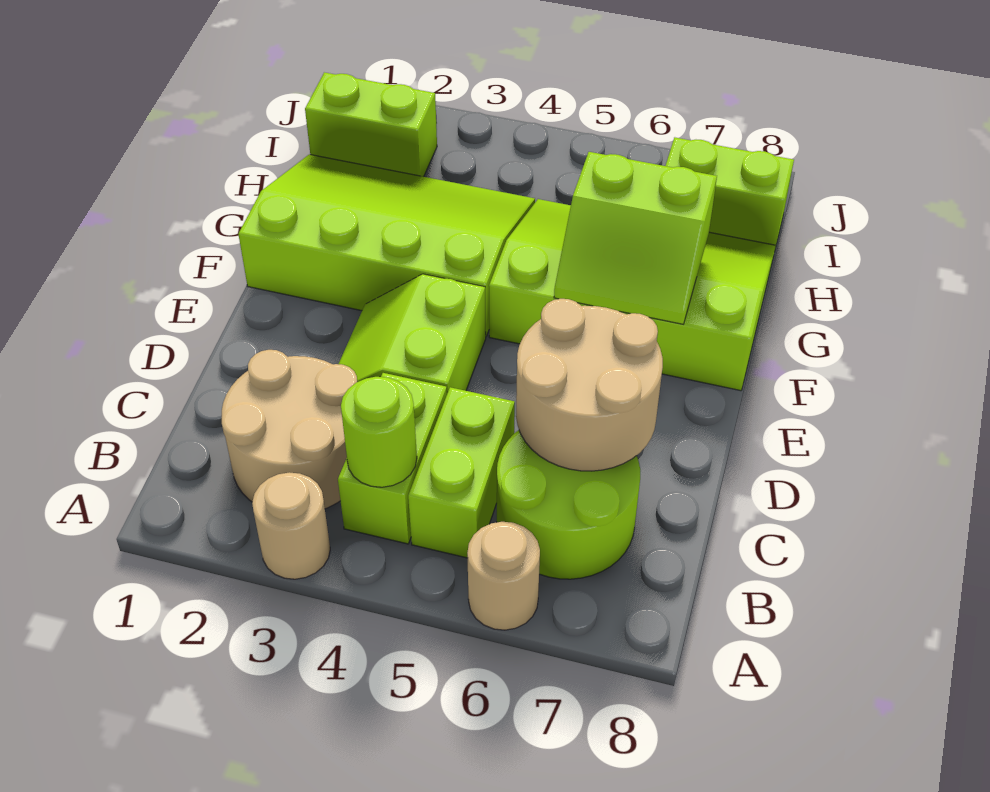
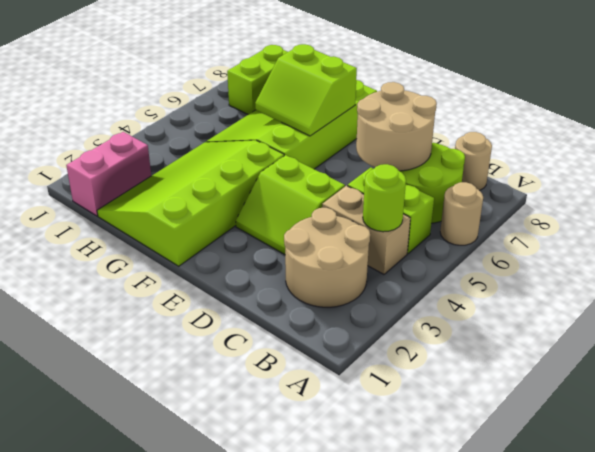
tan round brick A3 level 1 -> tan round brick B8 level 1
lime brick B4:C4 level 1 -> tan brick B4:C4 level 1
lime slope F6:G7 level 2 top G -> lime slope F6:G7 level 2 top 7
lime brick I1:I2 level 1 -> pink brick I1:I2 level 1

